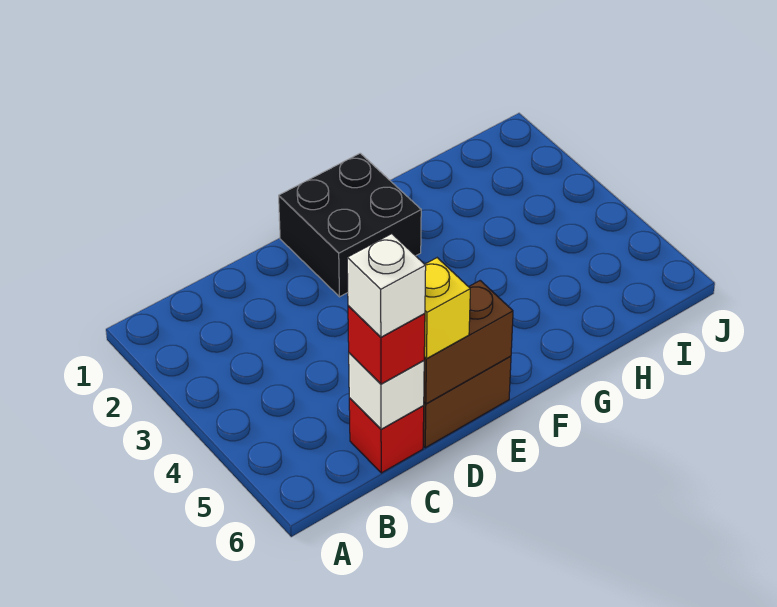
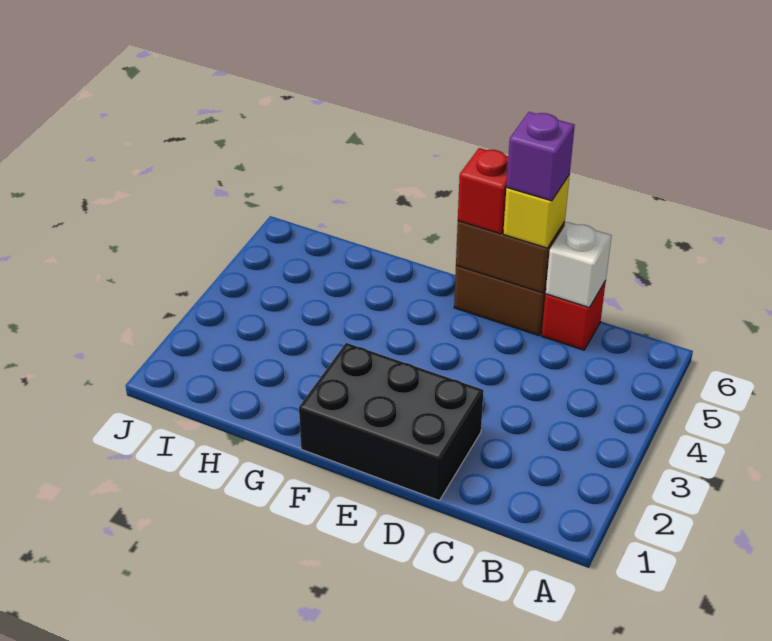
red brick C6 level 3 -> red brick E6 level 3
white brick C6 level 4 -> none
none -> purple brick D6 level 4
black brick E1:F2 level 1 -> black brick D1:F2 level 1

